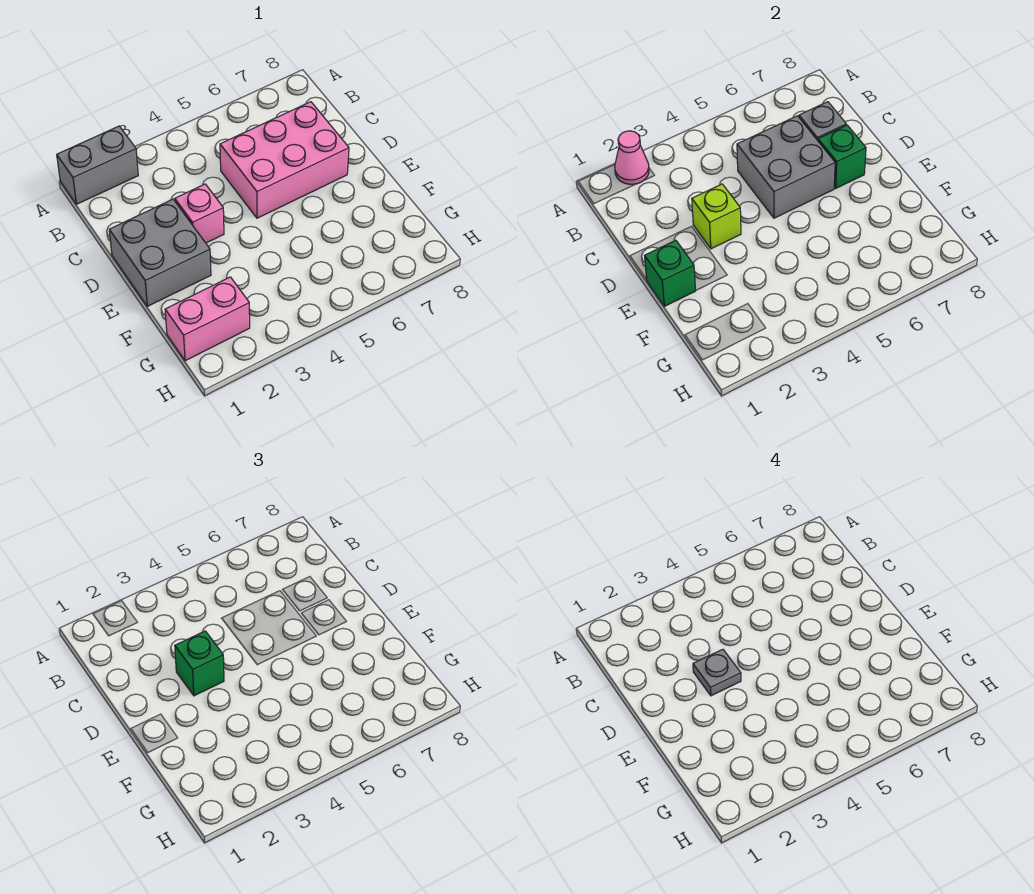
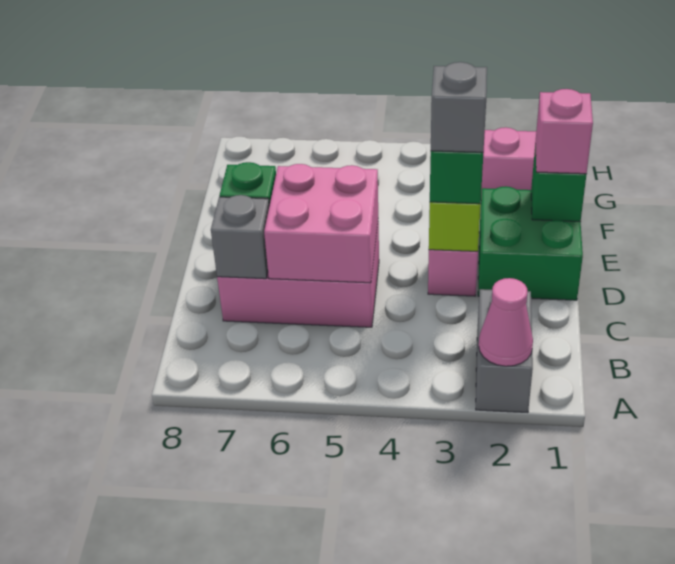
grey brick A1:A2 level 1 -> grey brick A2:B2 level 1
grey brick C5:D6 level 2 -> pink brick C5:D6 level 2
grey brick D1:E2 level 1 -> green brick D1:E2 level 1
grey plate D3 level 4 -> grey brick D3 level 4
none -> pink brick E1 level 3

